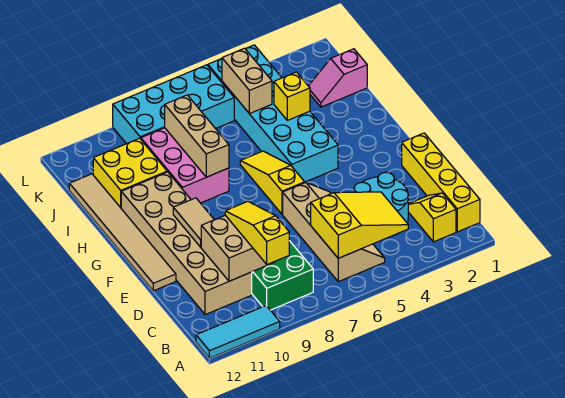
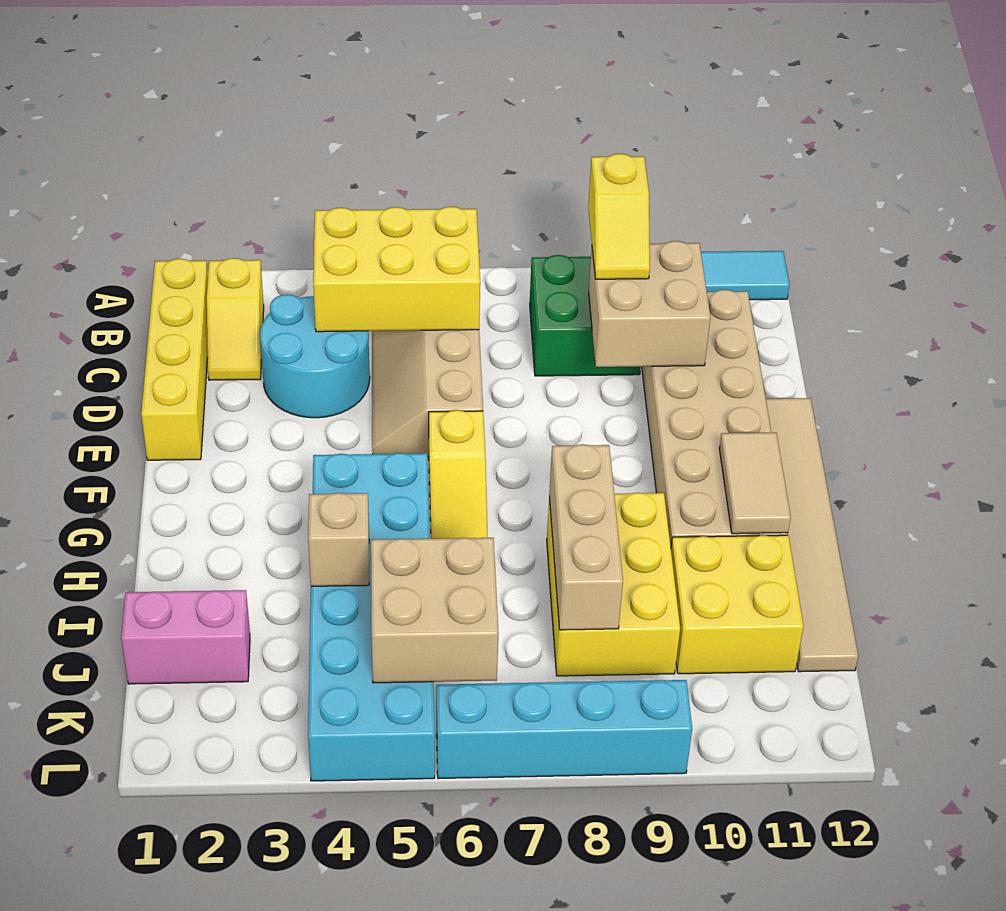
yellow slope B4:C6 level 2 top 6 -> yellow brick B4:C6 level 2
yellow slope B9:D9 level 3 top B -> yellow slope B9:C9 level 3 top B
tan tile E10:F10 level 2 -> tan tile G11:H11 level 2
pink brick H8:J9 level 1 -> yellow brick H8:J9 level 1
yellow brick I4 level 2 -> tan brick I4 level 2
pink slope J1:J2 level 1 top 1 -> pink brick J1:J2 level 1
tan brick J5:K5 level 2 -> tan brick J5:K6 level 2
cyan brick K6:L9 level 1 -> cyan brick L6:L9 level 1

